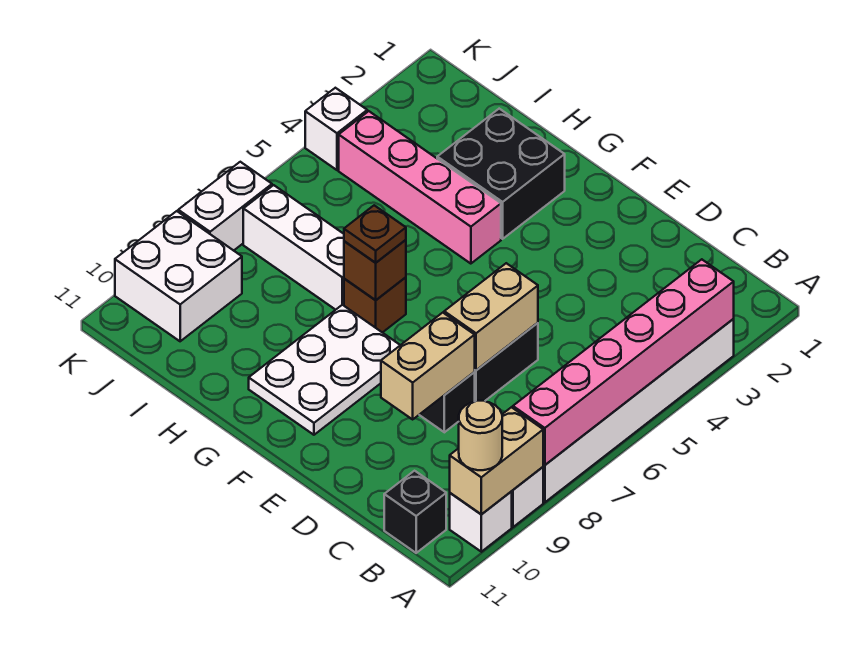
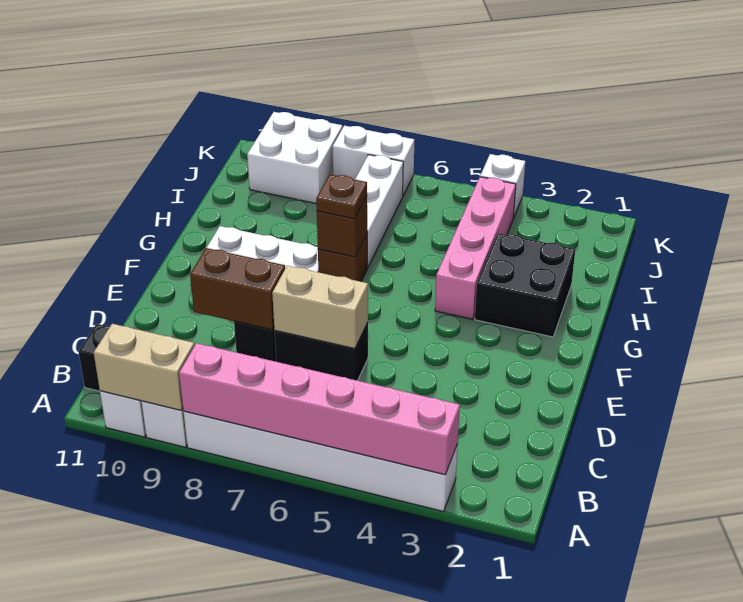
tan round brick A10 level 3 -> none
tan brick D8:D9 level 2 -> brown brick D8:D9 level 2

